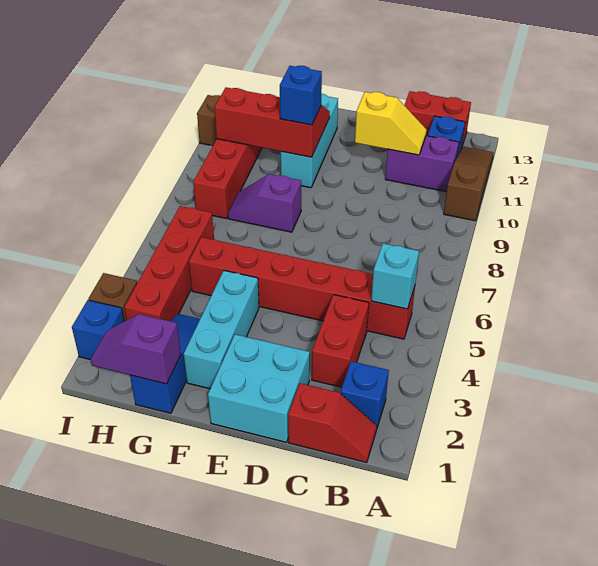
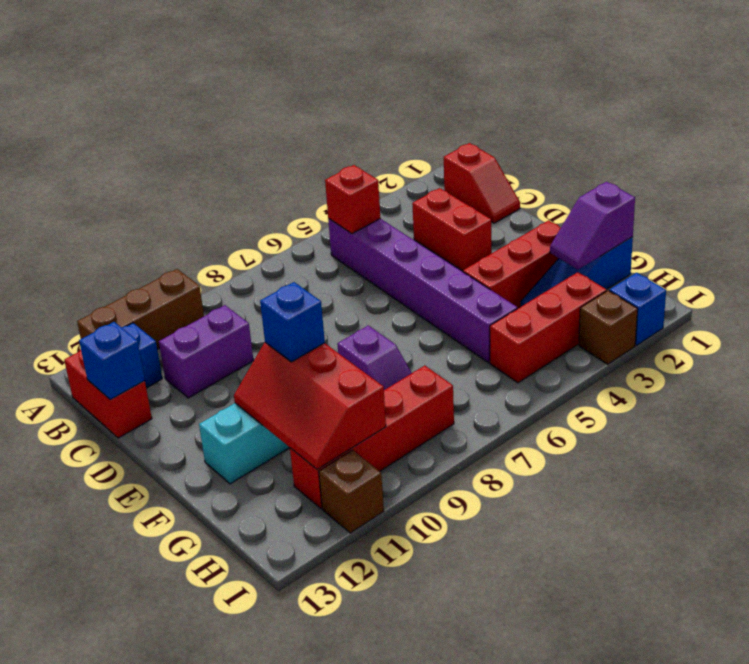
brown slope A10:A12 level 1 top 10 -> brown brick A10:A12 level 1
red slope B1:C1 level 1 top C -> red slope B1:C1 level 1 top B
blue brick B2 level 1 -> blue brick C13 level 2
red brick B5:G5 level 1 -> purple brick B5:G5 level 1
cyan brick B5 level 2 -> red brick B5 level 2
purple brick B11:C11 level 1 -> purple brick C10:C11 level 1
red brick C3:C4 level 1 -> red brick C3:D3 level 1
yellow slope C11:D11 level 2 top D -> none
cyan brick D1:E2 level 1 -> none
cyan brick F2:F4 level 1 -> red brick F2:F4 level 1
purple slope G1:H1 level 2 top G -> purple slope G1:G2 level 2 top 1
red brick H3:H6 level 1 -> red brick H3:H5 level 1

